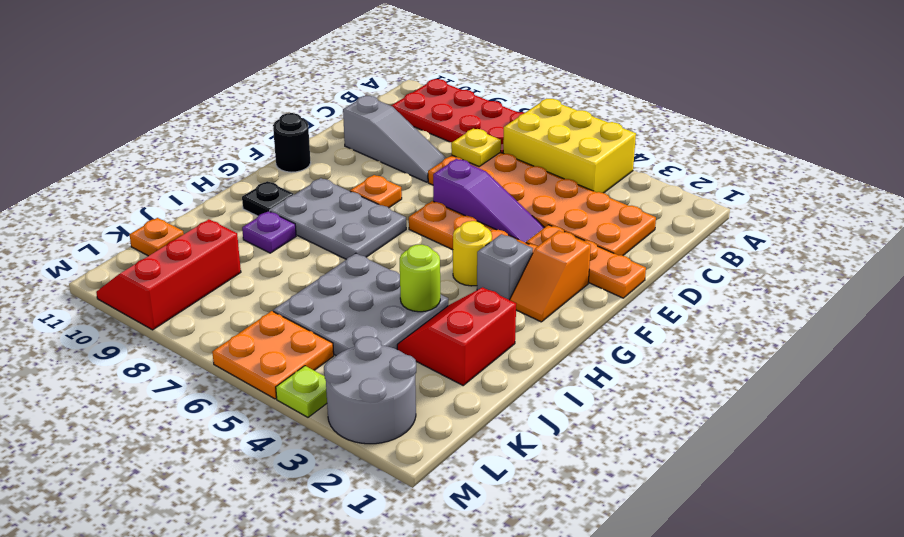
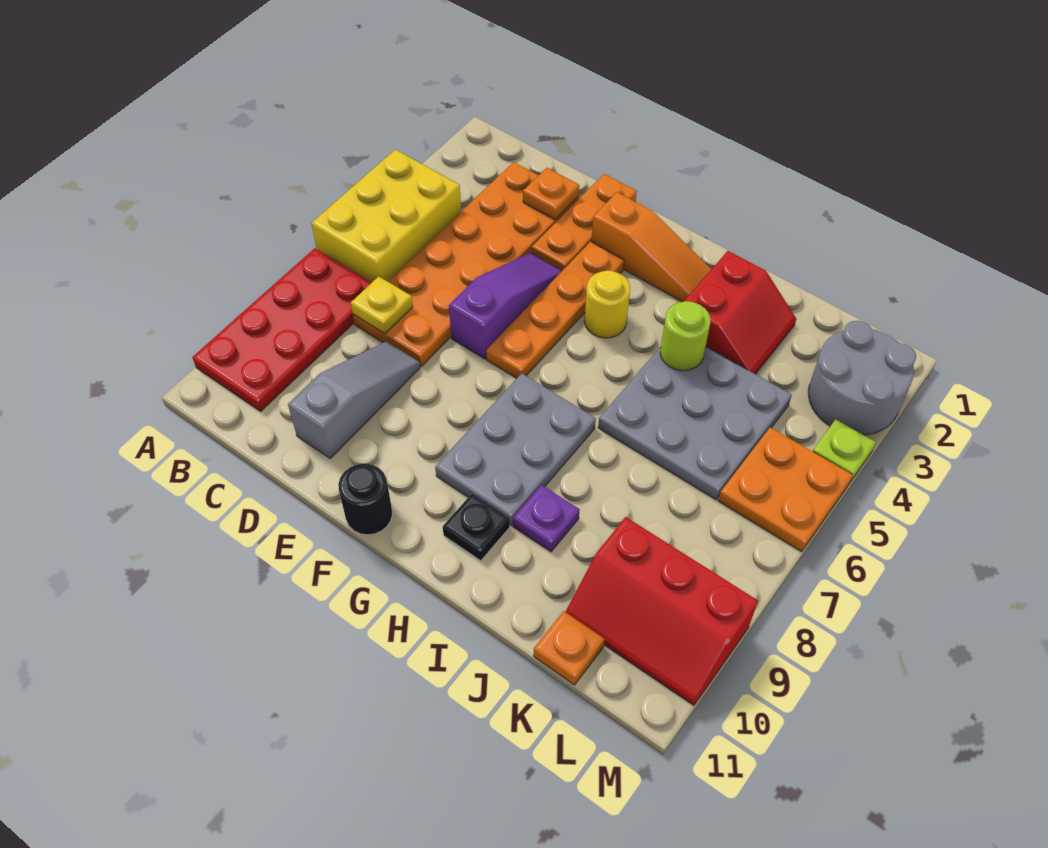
orange slope F2:G2 level 1 top F -> orange slope F2:H2 level 1 top F
orange plate F8 level 1 -> orange plate D2 level 2
grey brick G3 level 1 -> none
red slope I2:J3 level 1 top 2 -> red slope I2:J3 level 1 top I

